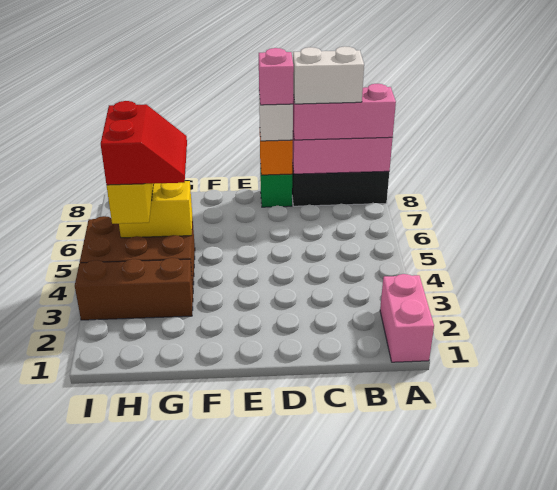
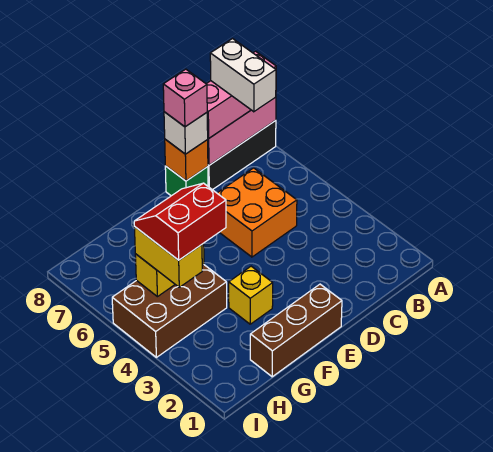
pink brick A1:A2 level 1 -> none
white brick B8:C8 level 4 -> white brick B7:B8 level 4
none -> orange brick C5:D6 level 1
none -> yellow brick F3 level 1
brown brick G3:I3 level 1 -> brown brick E1:G1 level 1
red slope G4:H5 level 4 top H -> red slope G4:H5 level 4 top 4

